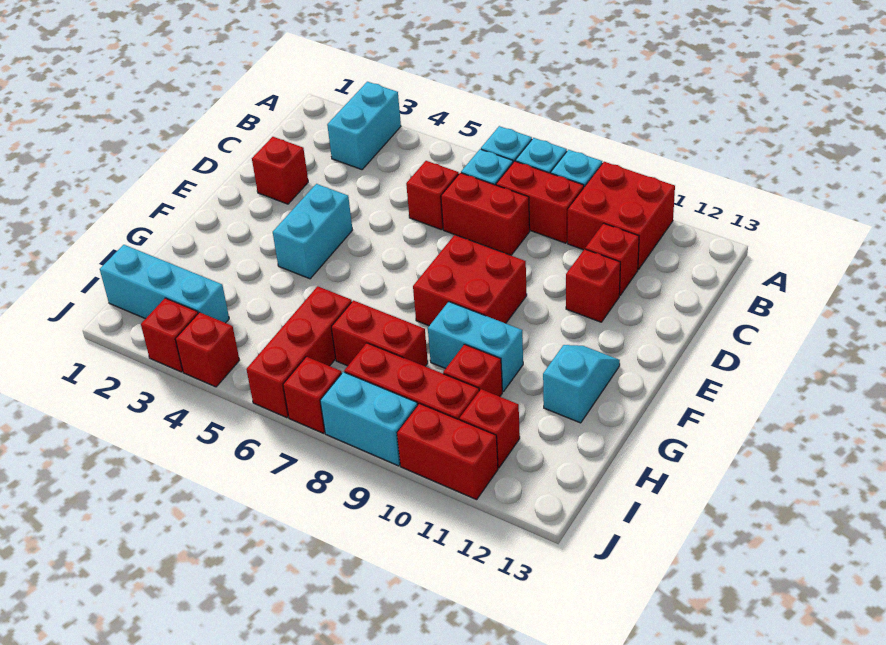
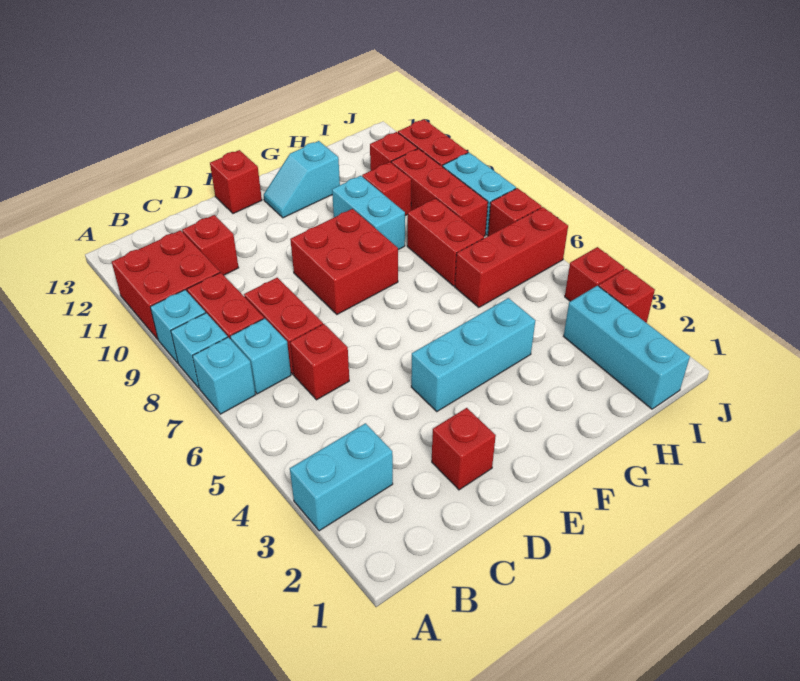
red brick D11 level 1 -> red brick E13 level 1
cyan brick E4:F4 level 1 -> cyan brick E4:G4 level 1

